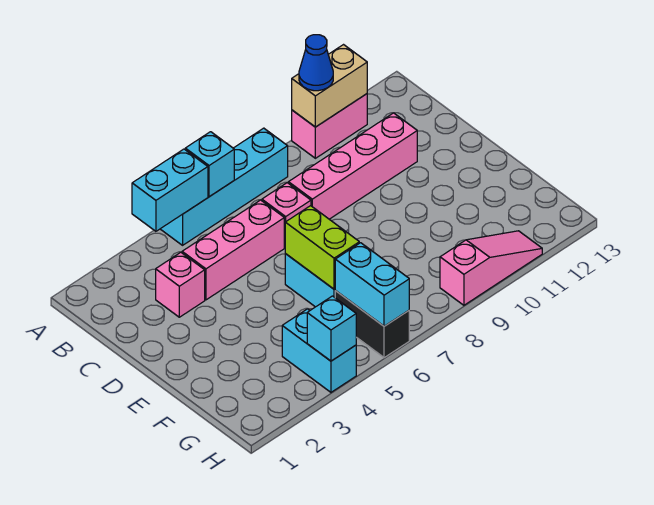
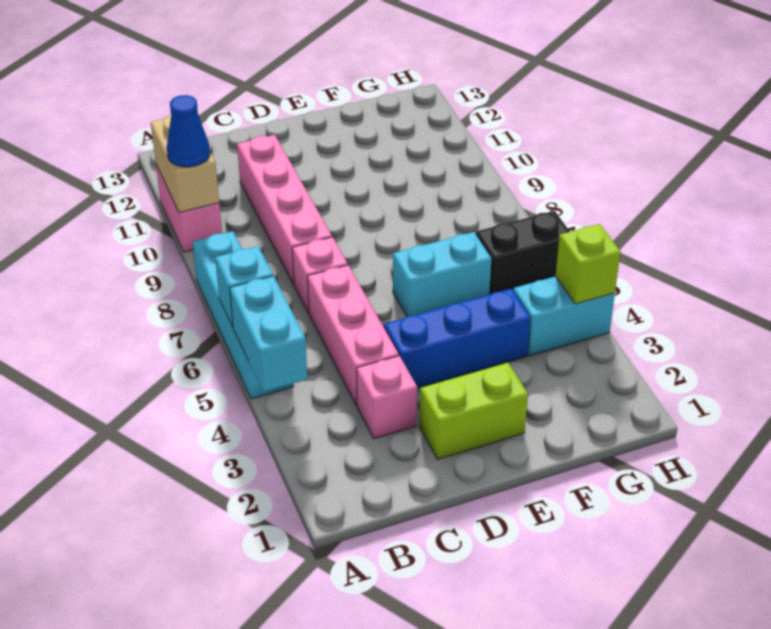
none -> blue brick D4:F4 level 1
lime brick E6:F6 level 2 -> lime brick D2:E2 level 1
cyan brick G6:H6 level 2 -> none
cyan brick H4 level 2 -> lime brick H4 level 2
pink slope H9:H11 level 1 top 9 -> none

